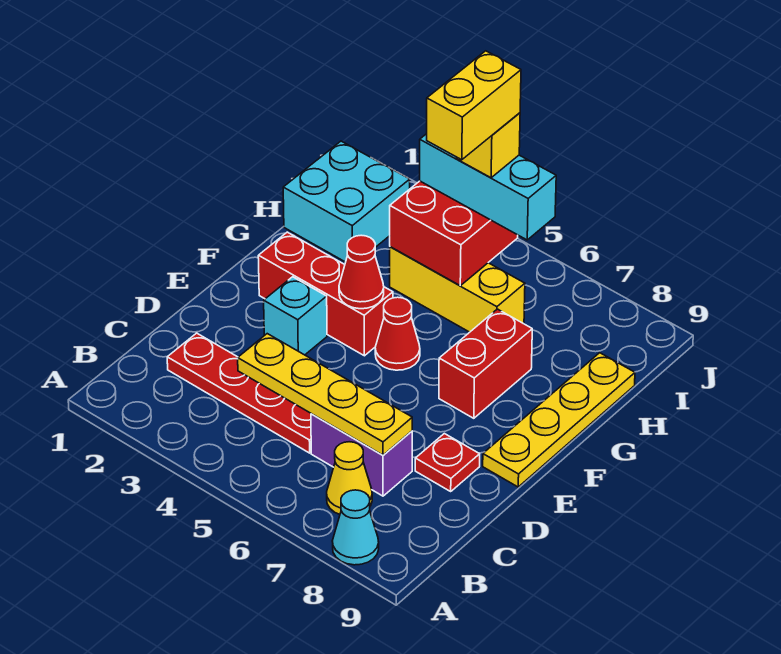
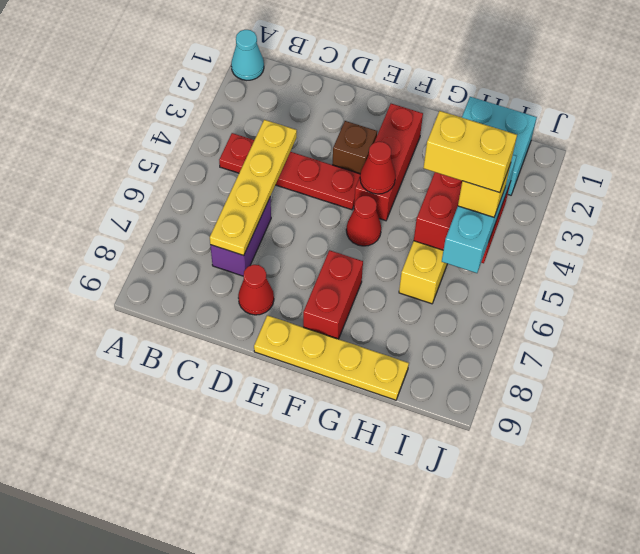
cyan cone A8 level 1 -> cyan cone A1 level 1
yellow cone B7 level 1 -> none
red plate C2:C5 level 1 -> red plate B4:E4 level 1
red plate D8 level 1 -> red cone D8 level 1
cyan brick E3 level 1 -> brown brick E3 level 1
red brick F7:G7 level 1 -> red brick F7:F8 level 1

